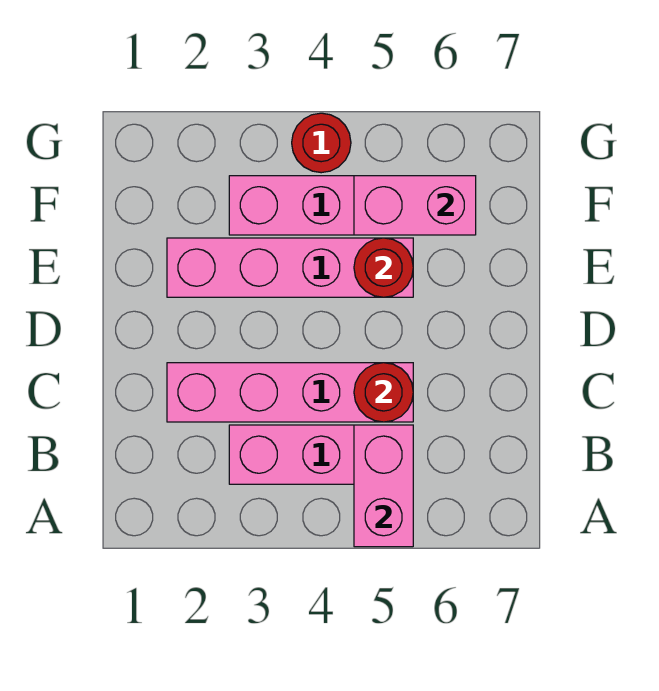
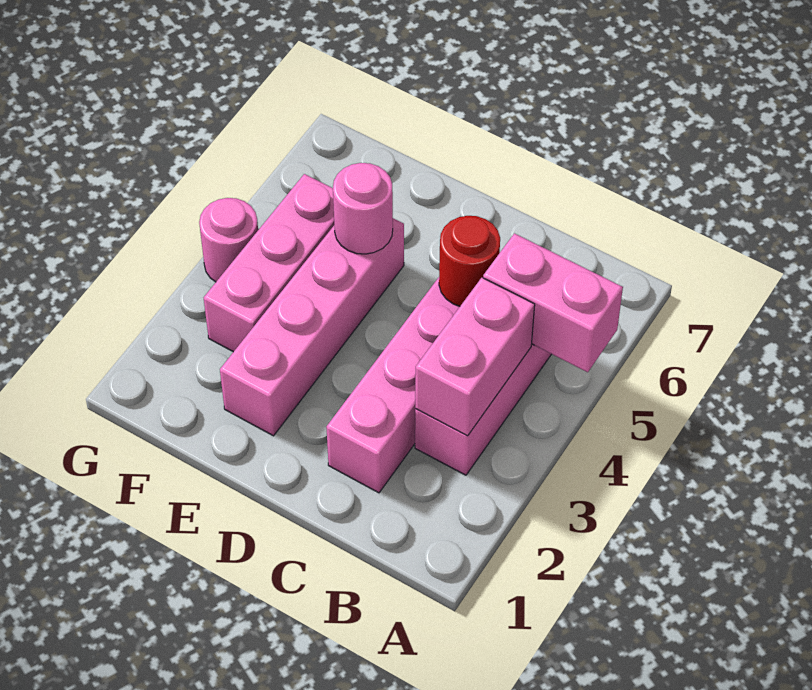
red round brick E5 level 2 -> pink round brick E5 level 2
pink brick F5:F6 level 2 -> pink brick B3:B4 level 2
red round brick G4 level 1 -> pink round brick G4 level 1

